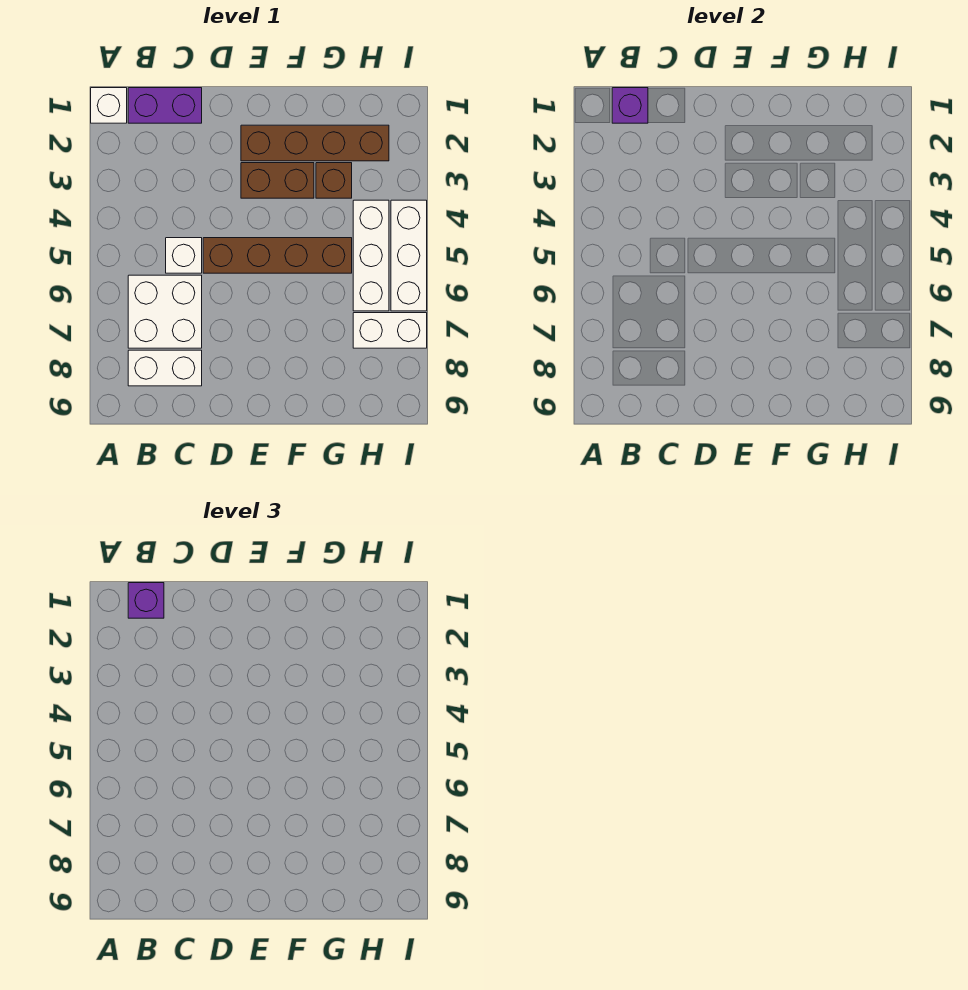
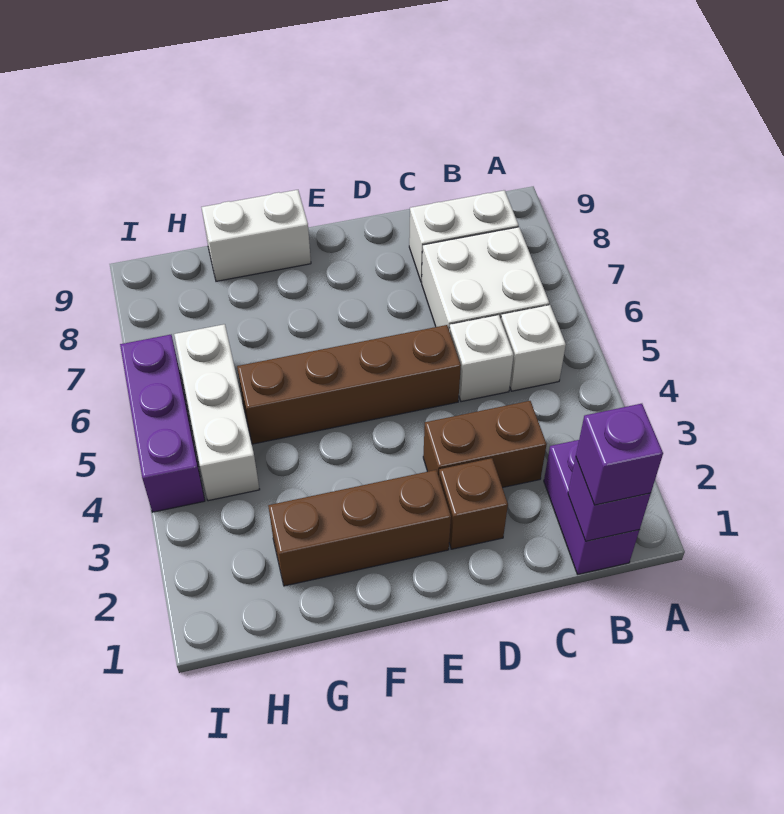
white brick A1 level 1 -> white brick B5 level 1
purple brick B1:C1 level 1 -> purple brick B1:B2 level 1
brown brick E2:H2 level 1 -> brown brick E2:G2 level 1
brown brick E3:F3 level 1 -> brown brick C3:D3 level 1
brown brick G3 level 1 -> brown brick D2 level 1
white brick H7:I7 level 1 -> white brick F9:G9 level 1
white brick I4:I6 level 1 -> purple brick I4:I6 level 1

